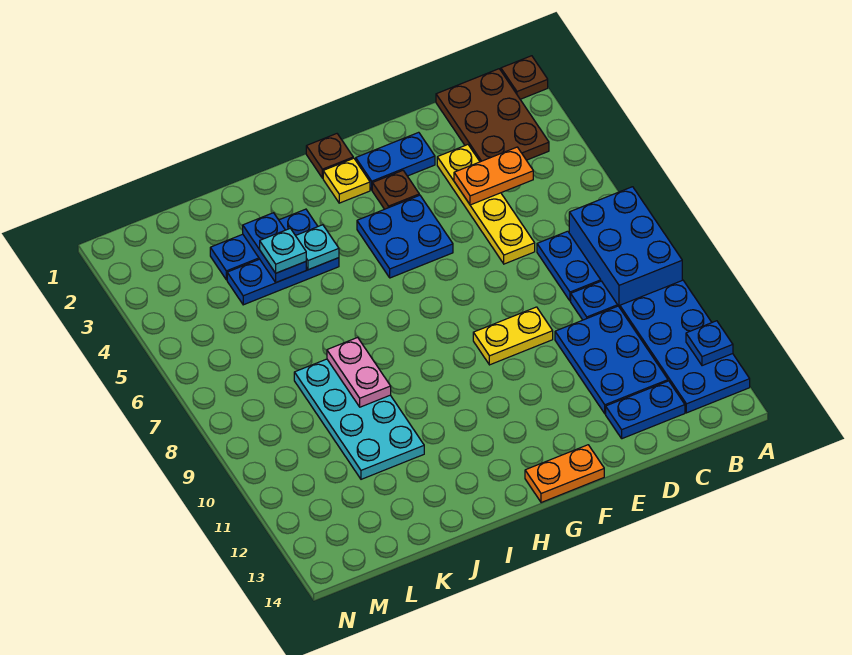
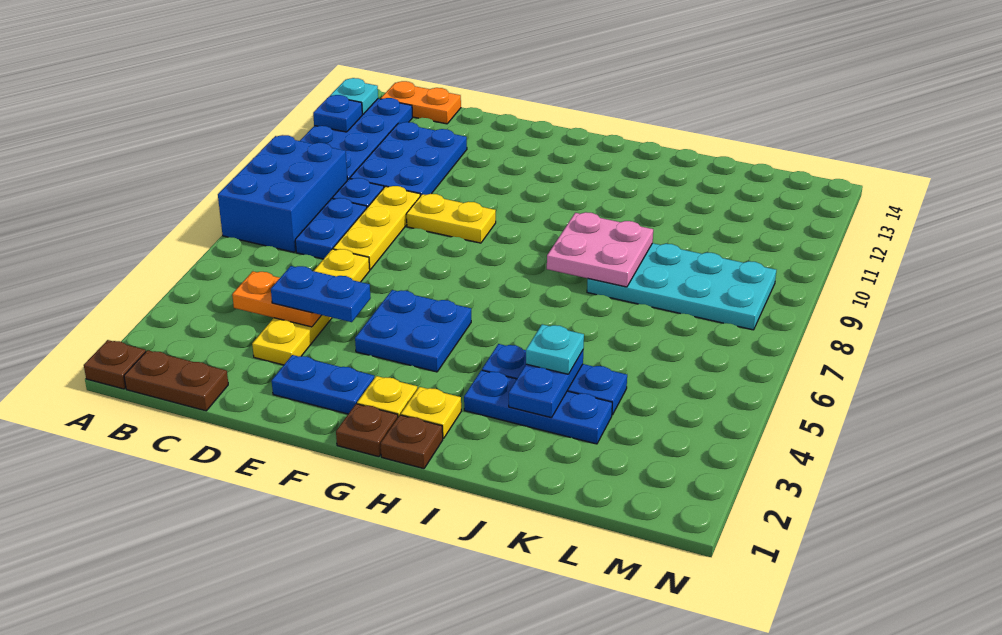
brown plate B1:C3 level 1 -> brown plate B1:C1 level 1
blue plate C13:D13 level 1 -> blue plate D4:E4 level 3
none -> yellow plate D7:D9 level 1
brown plate F3 level 1 -> brown plate H1 level 1
orange plate F14:G14 level 1 -> orange plate B14:C14 level 1
none -> yellow plate H2 level 1
cyan plate I4 level 2 -> cyan plate A13 level 2
cyan plate J8:K11 level 1 -> cyan plate J8:M9 level 1
pink plate J8:J9 level 2 -> pink plate I8:J9 level 2

